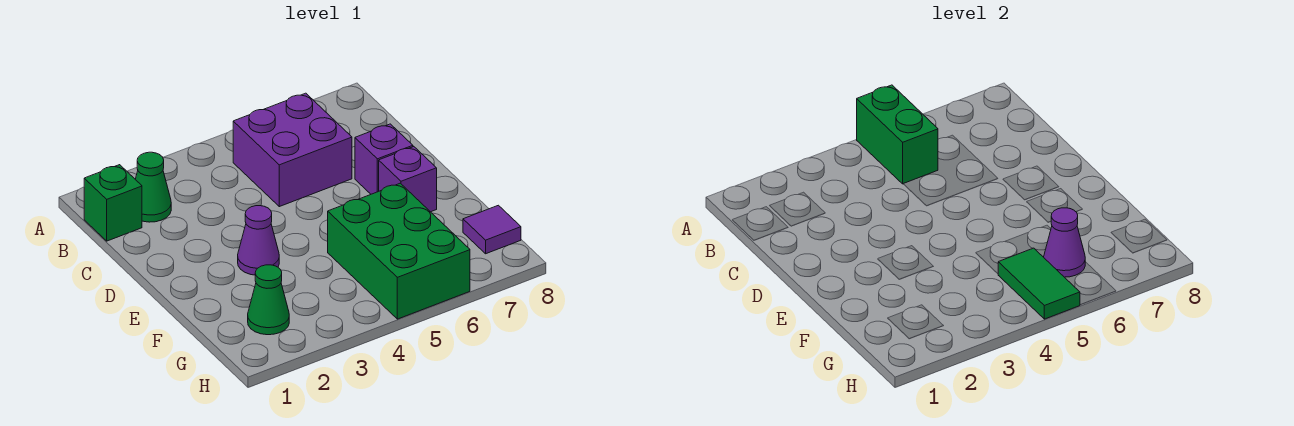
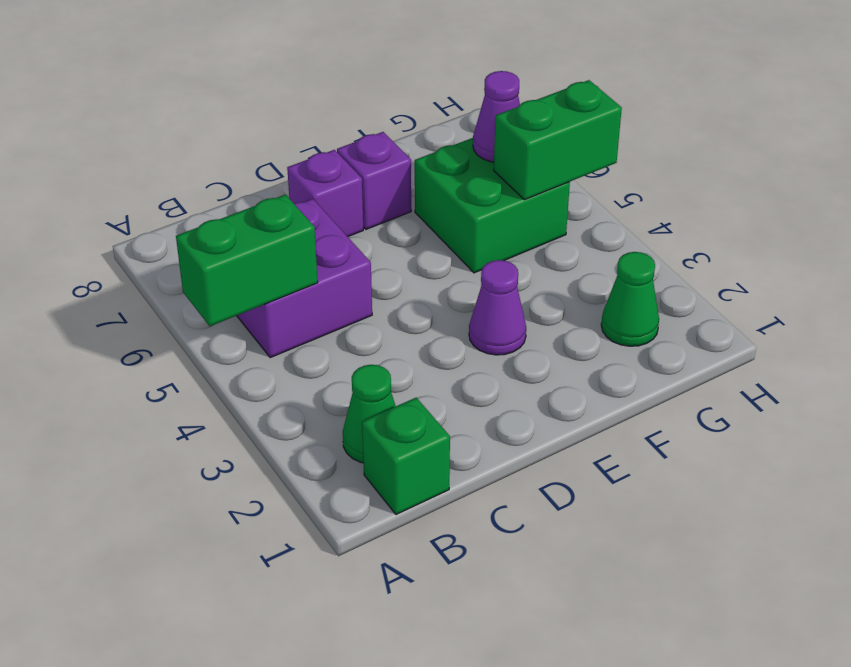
green brick F5:H6 level 1 -> green brick F5:G6 level 1
green tile G5:H5 level 2 -> green brick G5:H5 level 2
purple tile G8 level 1 -> none

